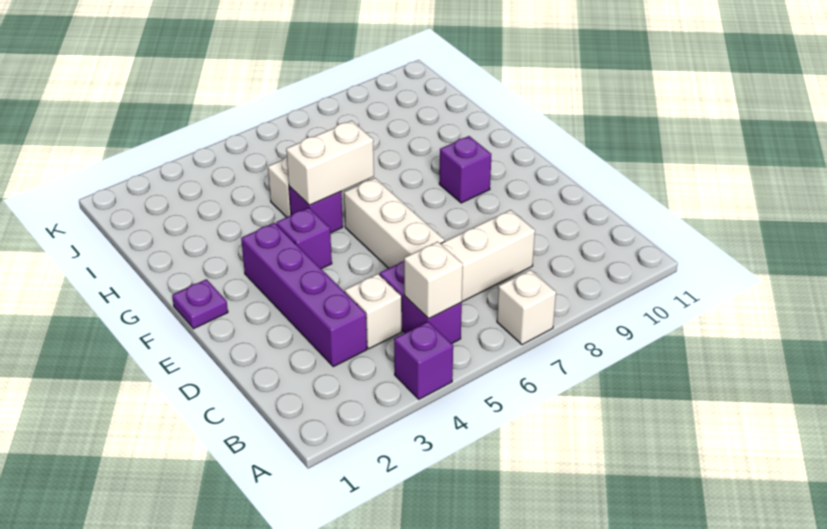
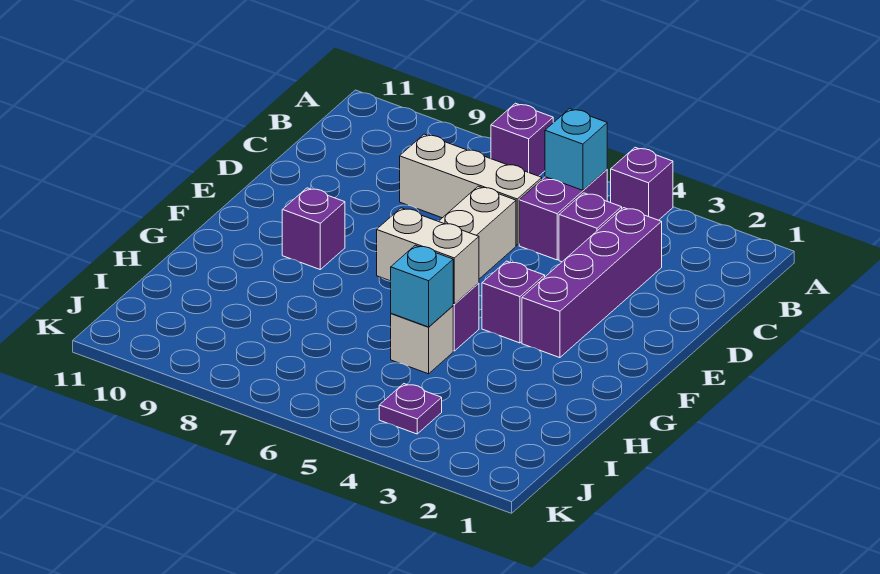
white brick A7 level 1 -> purple brick A7 level 1
white brick B5 level 2 -> cyan brick B5 level 2
white brick C4 level 1 -> purple brick C4 level 1
purple plate F1 level 1 -> purple plate J4 level 1
none -> cyan brick H5 level 2

